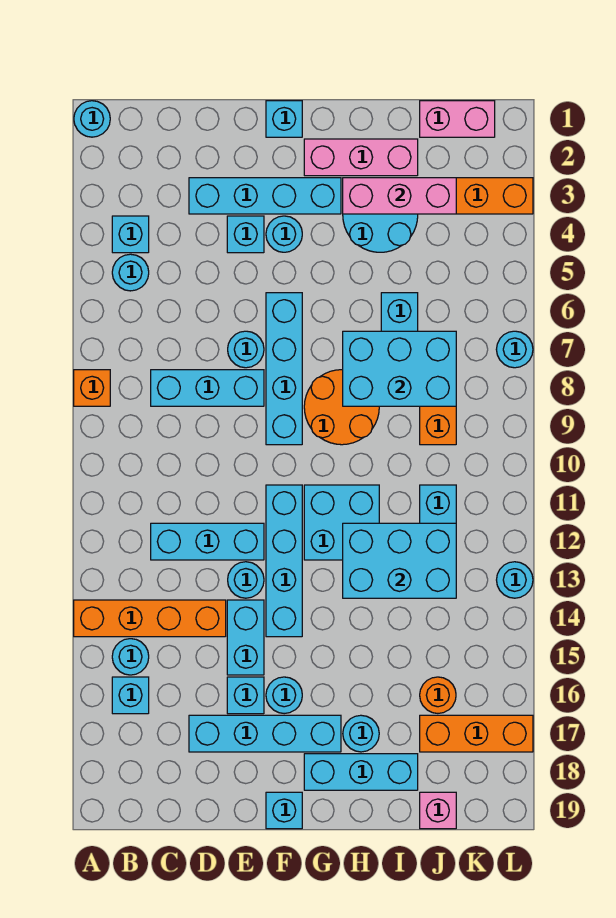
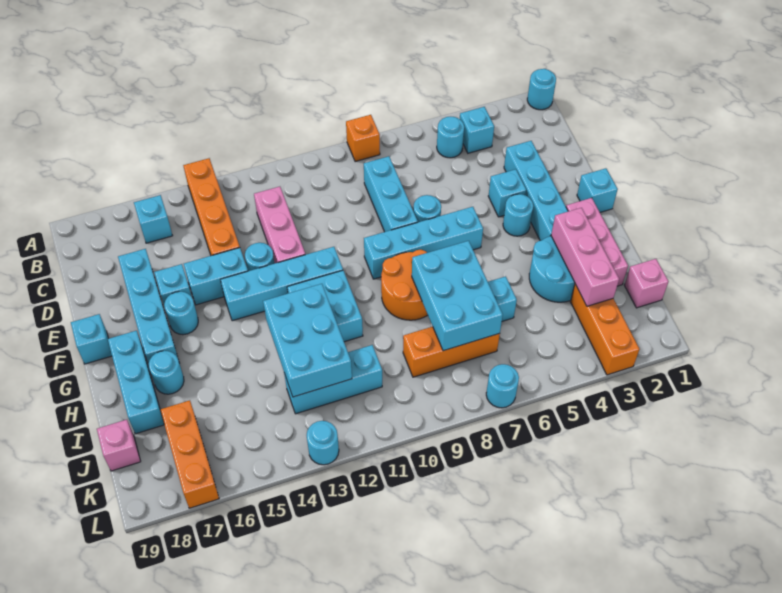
cyan round brick B15 level 1 -> none
cyan brick C12:E12 level 1 -> pink brick C12:E12 level 1
pink brick J1:K1 level 1 -> pink brick J1 level 1
orange round brick J16 level 1 -> none

